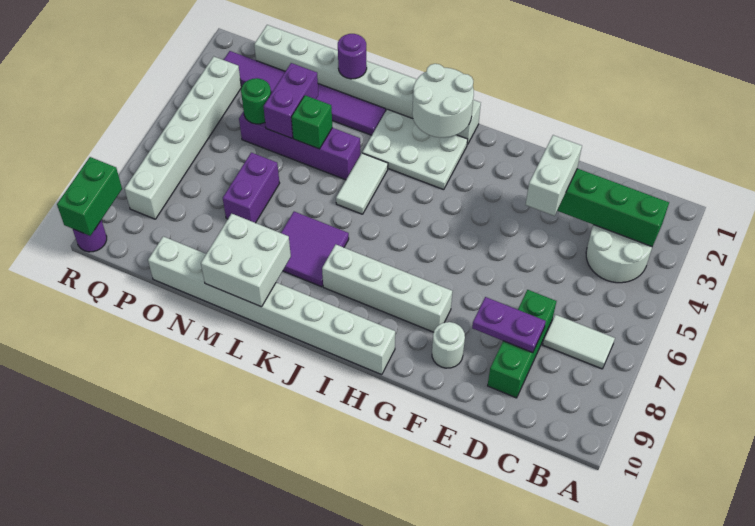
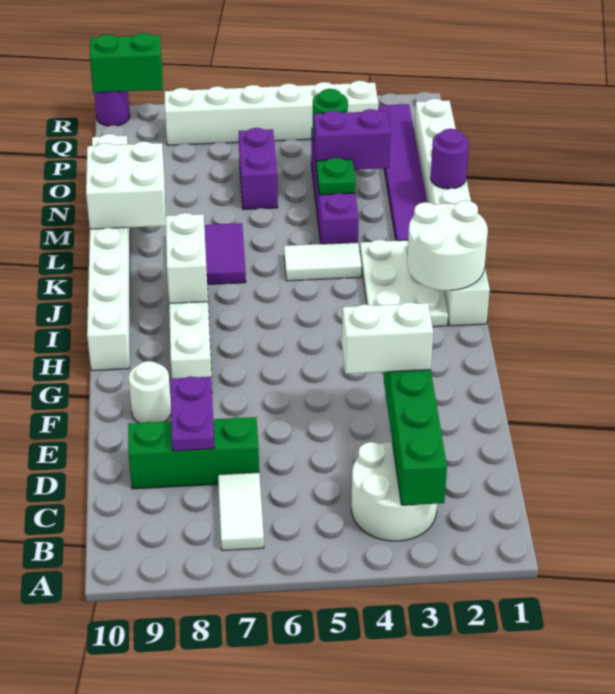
none -> white brick I8:J8 level 2
green brick M4 level 2 -> green plate M4 level 2
purple brick N6:N7 level 1 -> purple brick N6:O6 level 1

